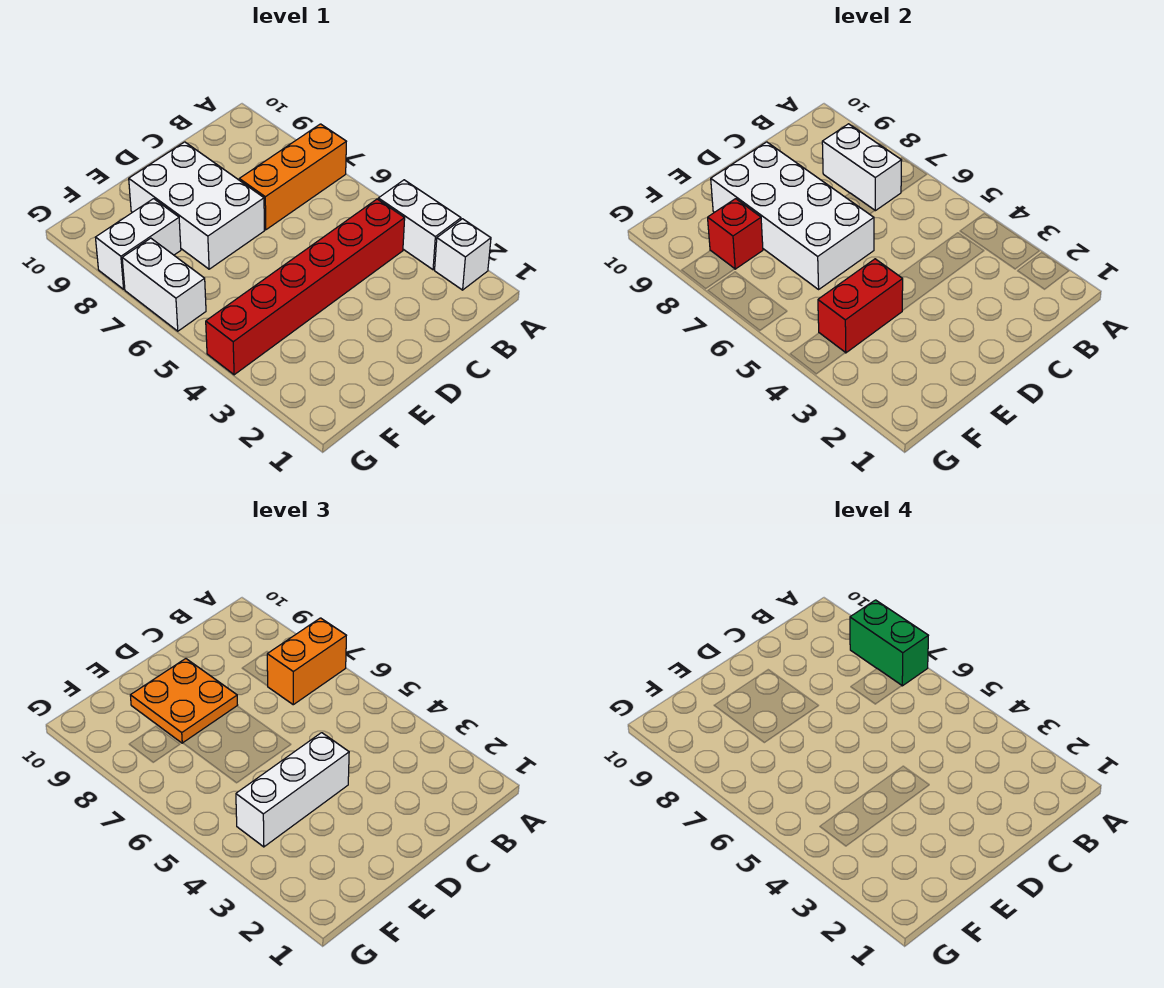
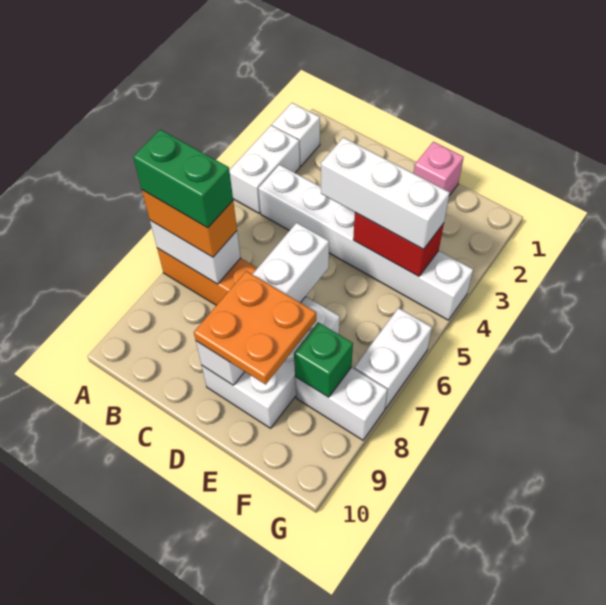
green brick A7:A8 level 4 -> green brick A7:B7 level 4
red brick B4:G4 level 1 -> white brick B4:G4 level 1
white brick B7:B8 level 2 -> white brick A7:B7 level 2
white brick D6:E9 level 2 -> white brick D6:D9 level 2
none -> pink brick E1 level 1
red brick F8 level 2 -> green brick F8 level 2

